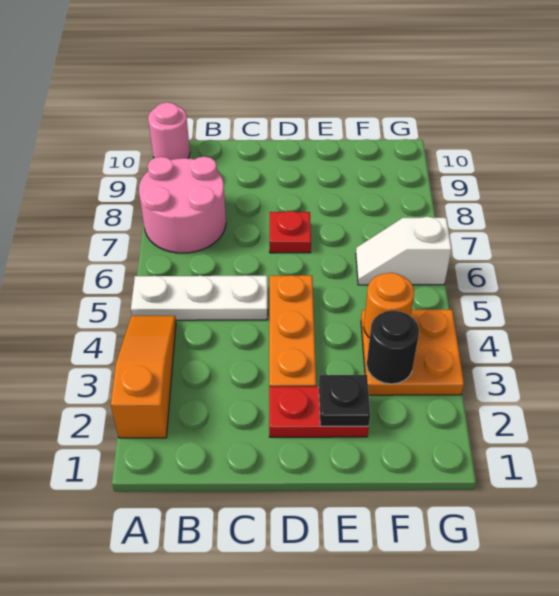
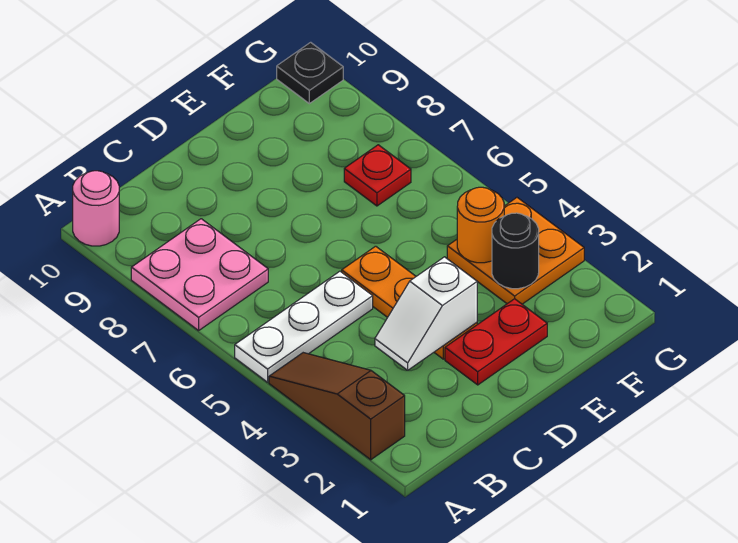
orange slope A2:A4 level 1 top 2 -> brown slope A2:A4 level 1 top 2
pink round brick A7:B8 level 1 -> pink plate A7:B8 level 1
red plate D7 level 1 -> red plate F7 level 1
black plate E2 level 2 -> black plate G10 level 1
white slope F6:G6 level 1 top G -> white slope C3:D3 level 2 top D

